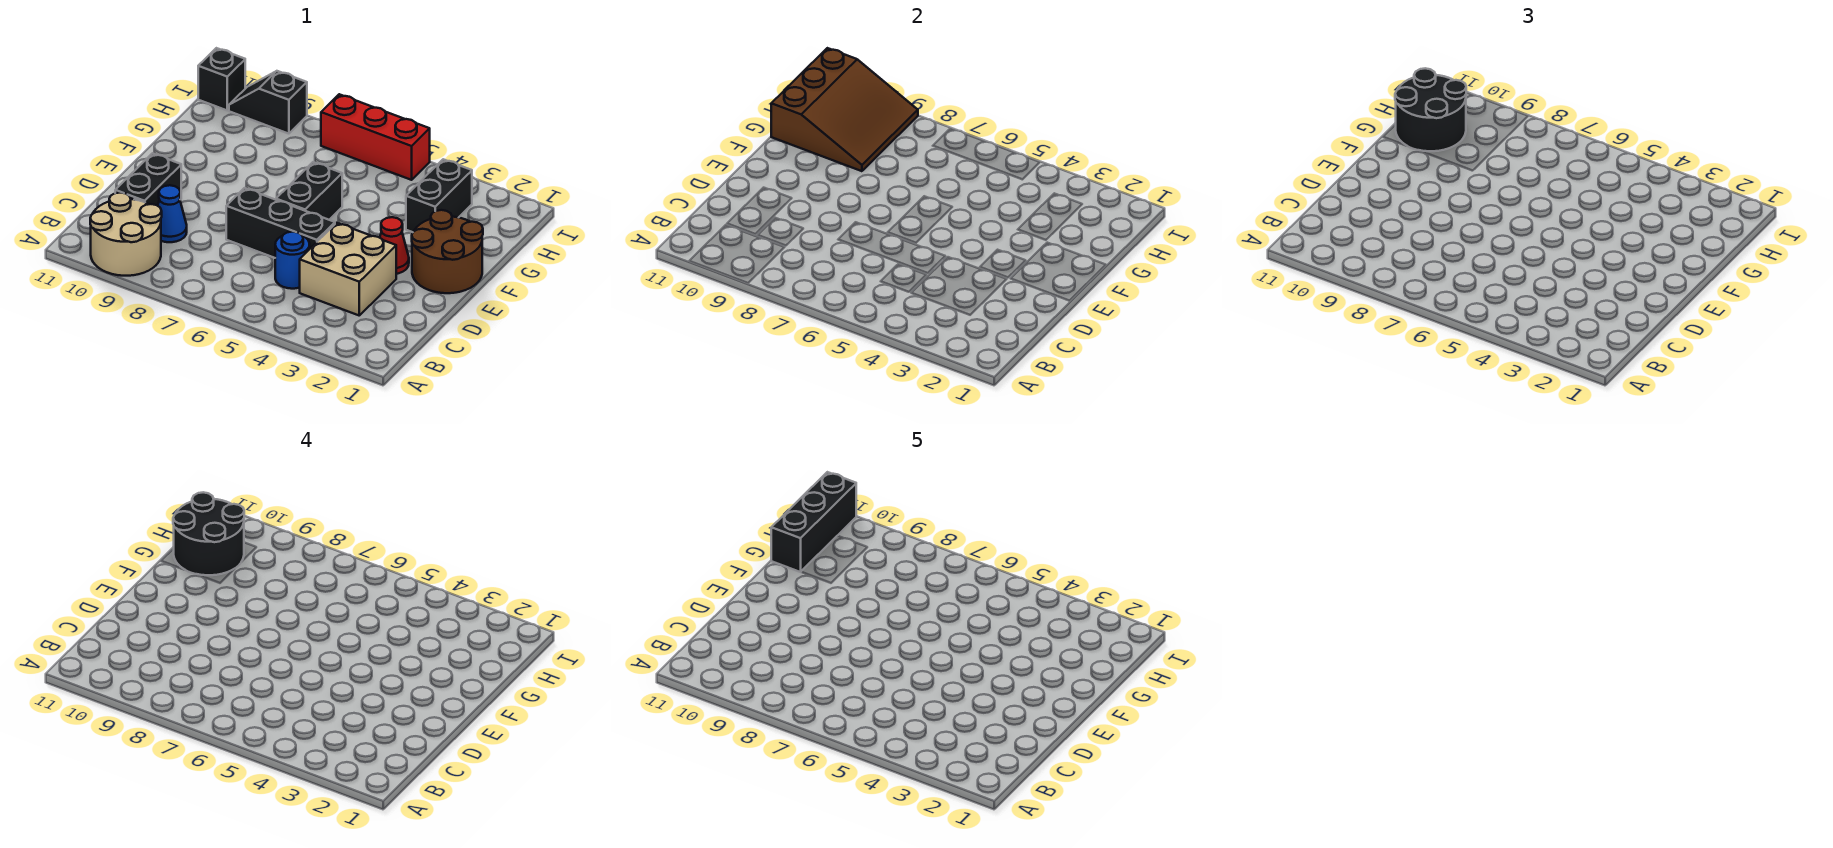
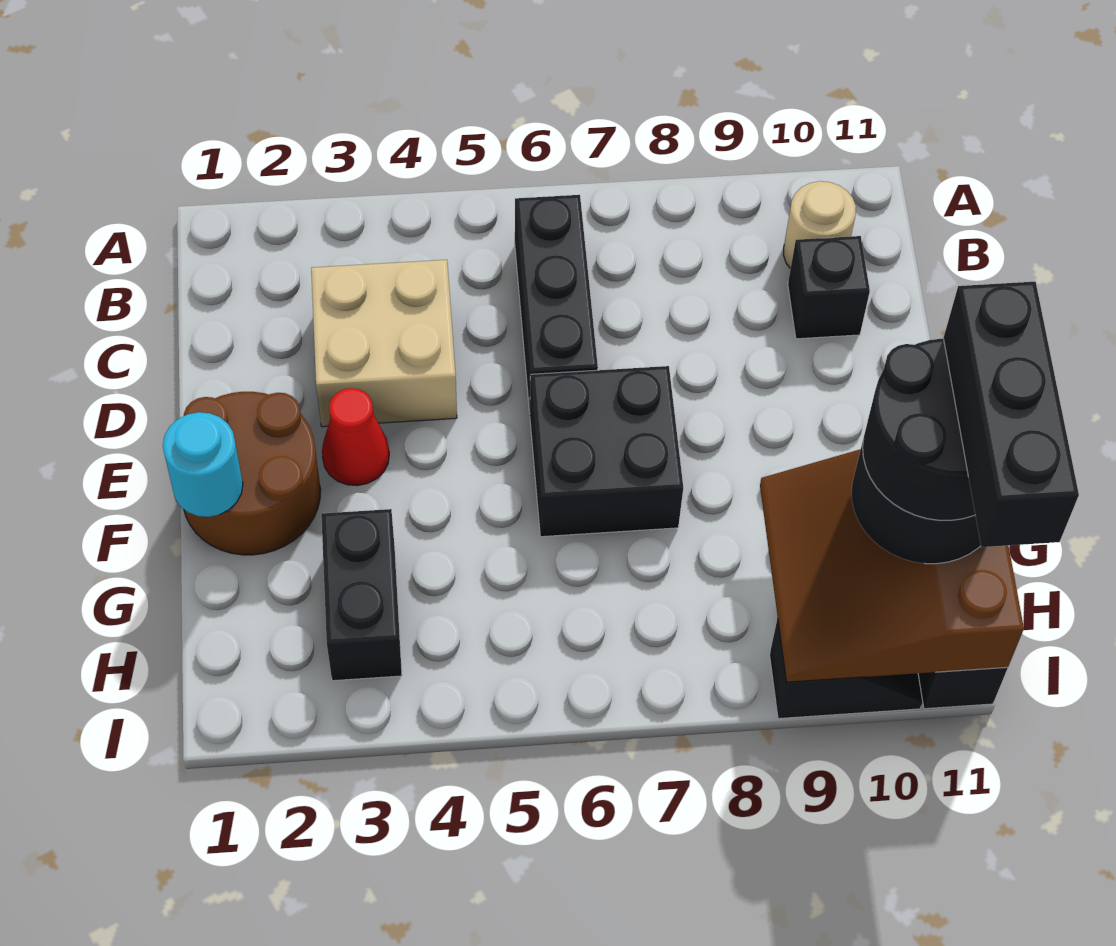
tan round brick A9:B10 level 1 -> tan round brick B10 level 1
blue round brick C5 level 1 -> none
blue cone C9 level 1 -> none
black brick C10:D10 level 1 -> black brick C10 level 1
black brick D5:D7 level 1 -> black brick B6:D6 level 1
black brick E6:F6 level 1 -> black brick E6:F7 level 1
none -> cyan round brick F1 level 2
red brick I5:I7 level 1 -> none

